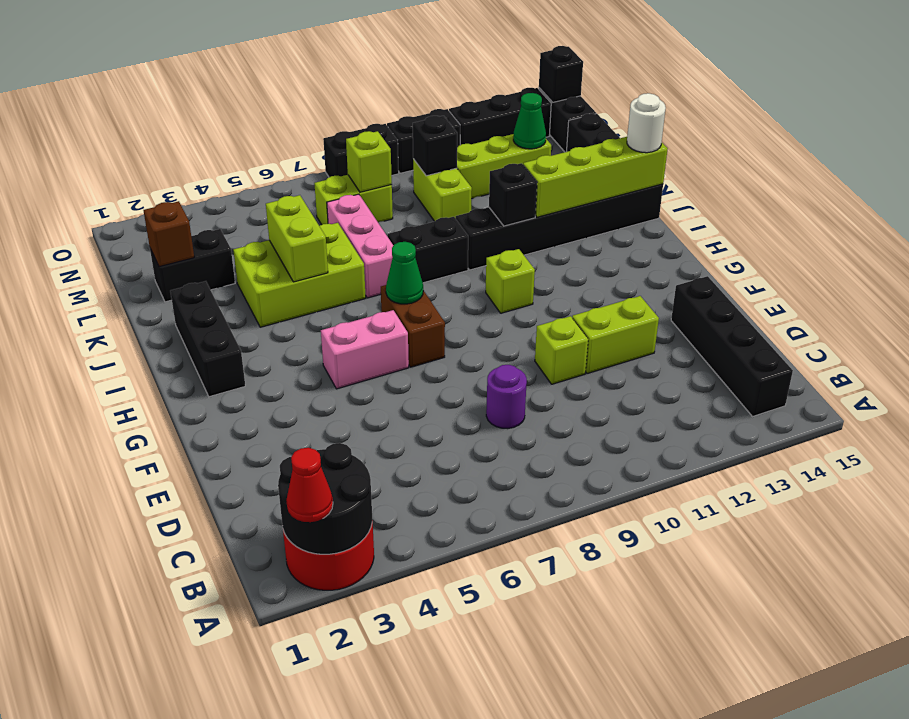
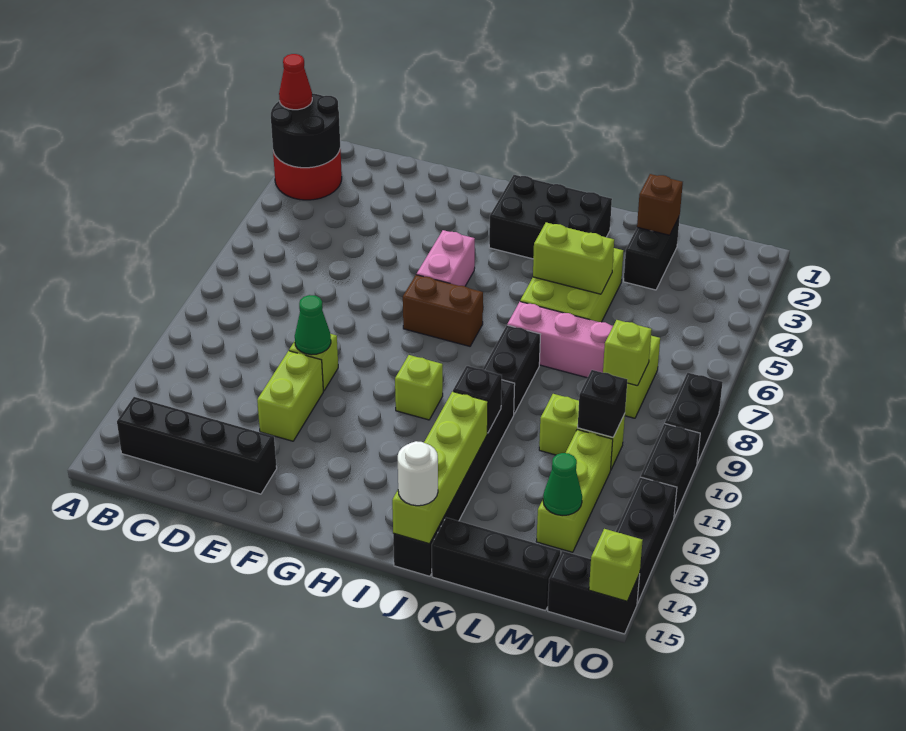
purple round brick D8 level 1 -> none
black brick H2:J2 level 1 -> black brick H2:J3 level 1
green cone H7 level 2 -> green cone E10 level 2
black brick O15 level 2 -> lime brick O15 level 2

